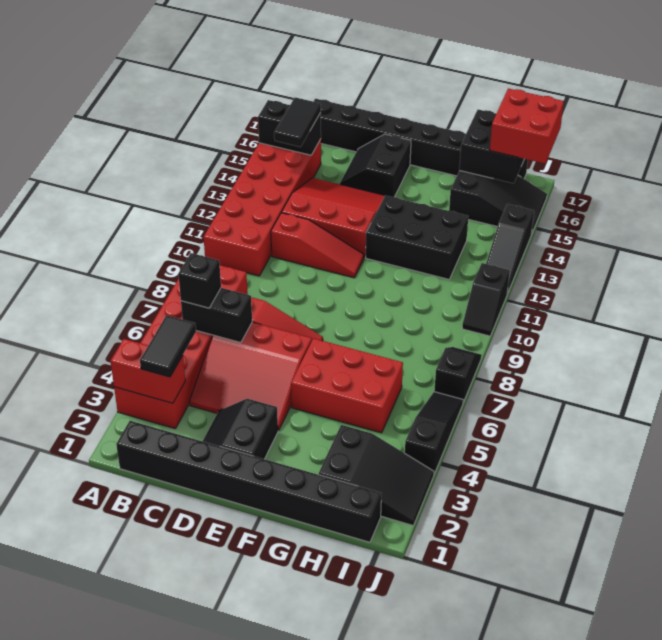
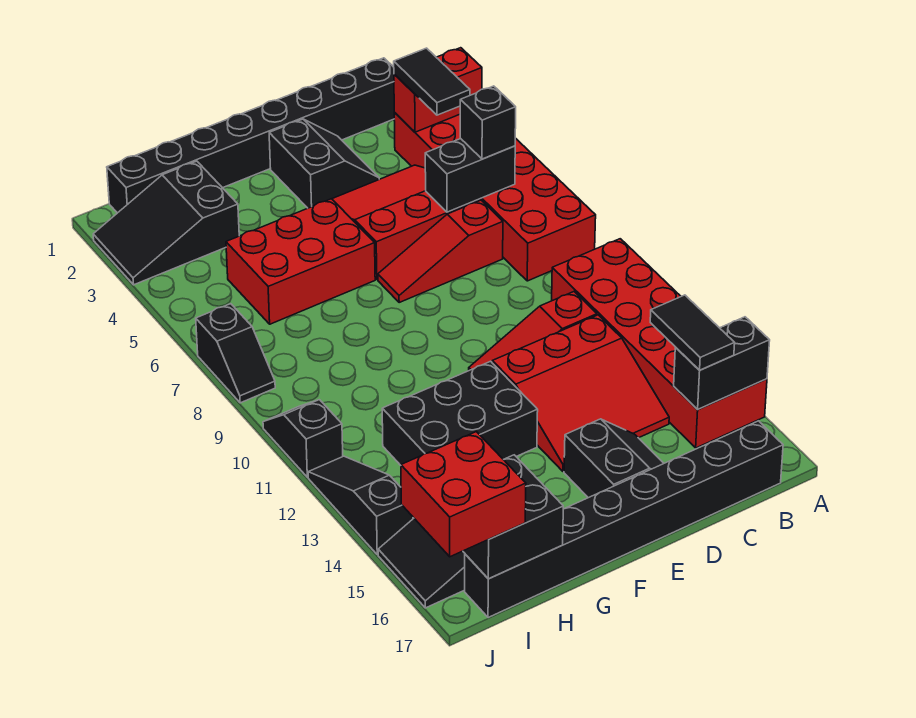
black slope J4:J6 level 1 top 4 -> none

